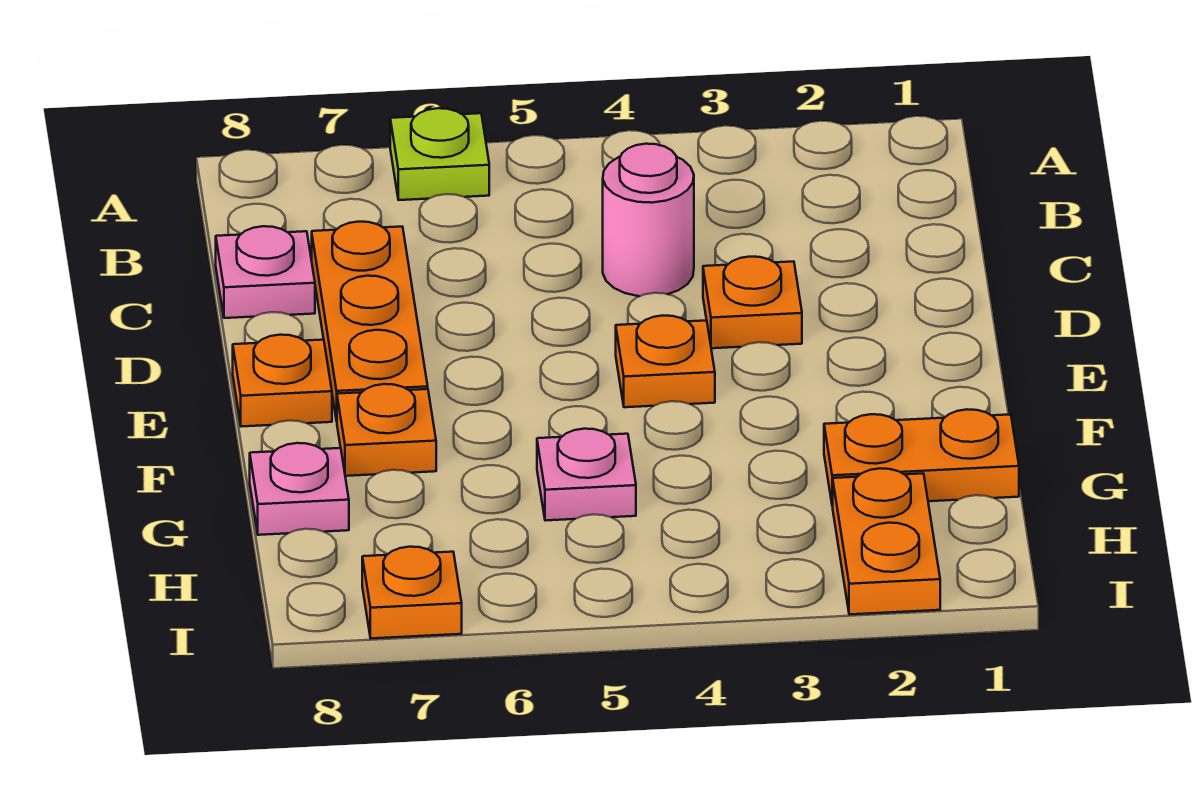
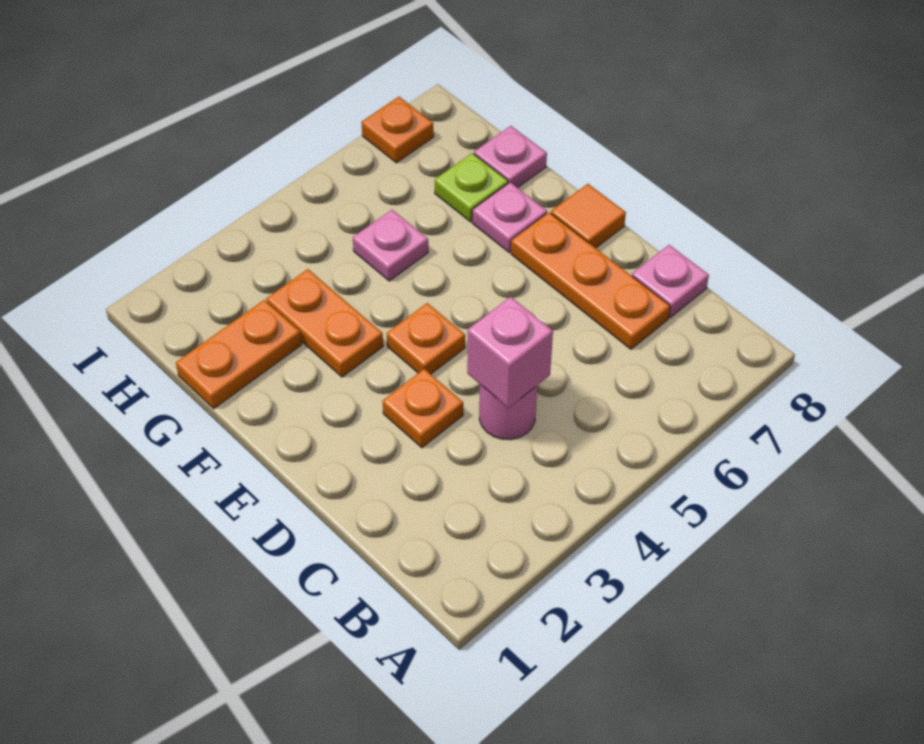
lime plate A6 level 1 -> lime plate G7 level 1
none -> pink brick C4 level 2
orange plate E8 level 1 -> orange tile E8 level 1
orange plate F7 level 1 -> pink plate F7 level 1
orange plate H2:I2 level 1 -> orange plate F3:G3 level 1

